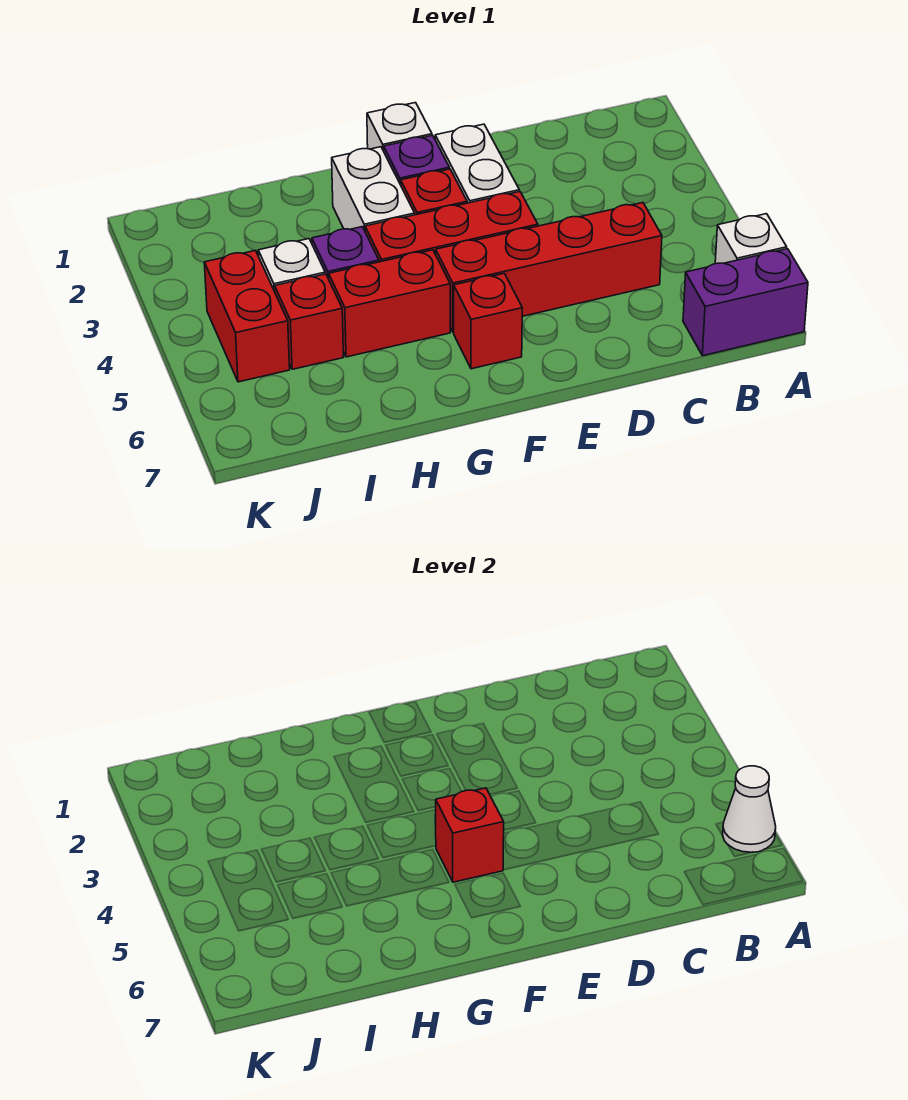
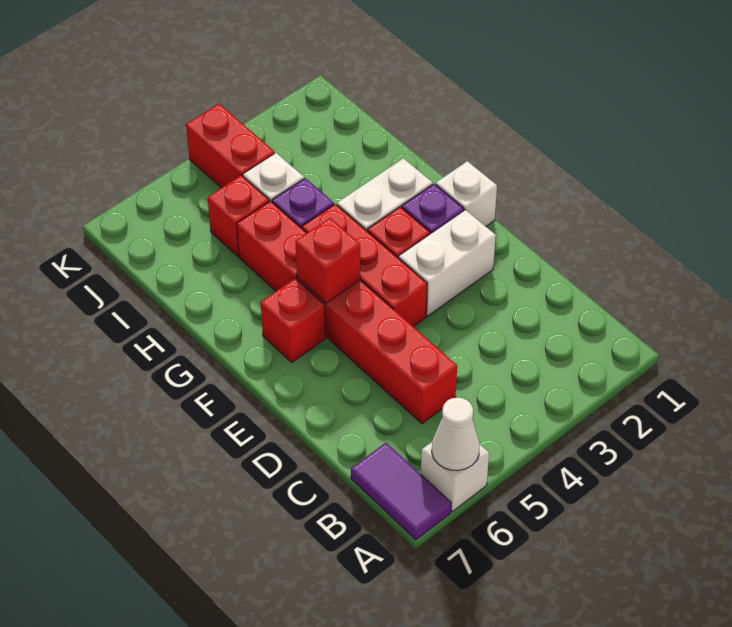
purple brick A7:B7 level 1 -> purple tile A7:B7 level 1
red brick J4:J5 level 1 -> red brick J4:K4 level 1

